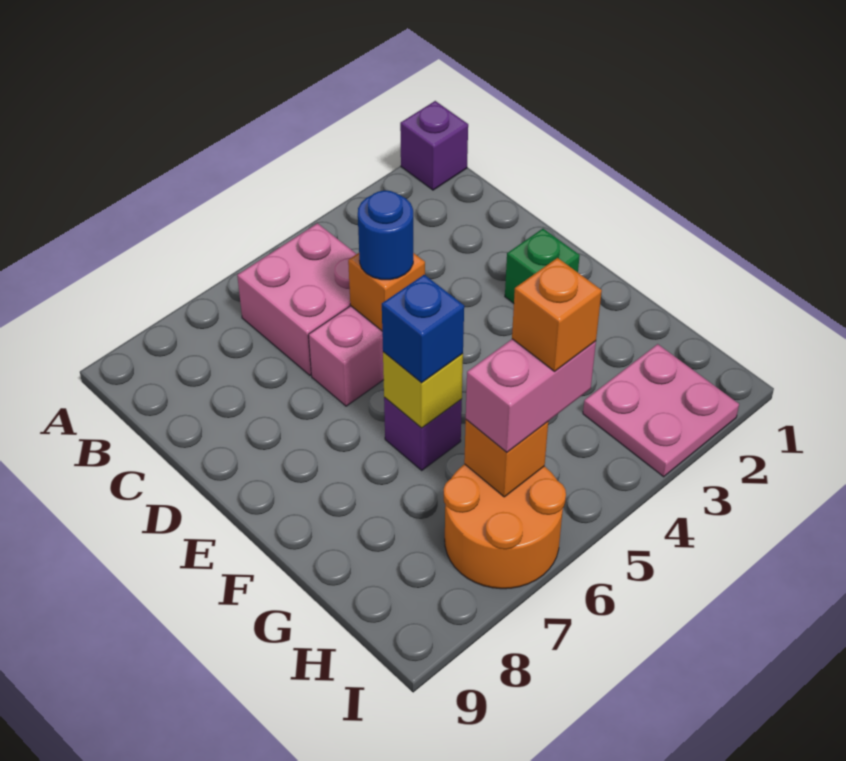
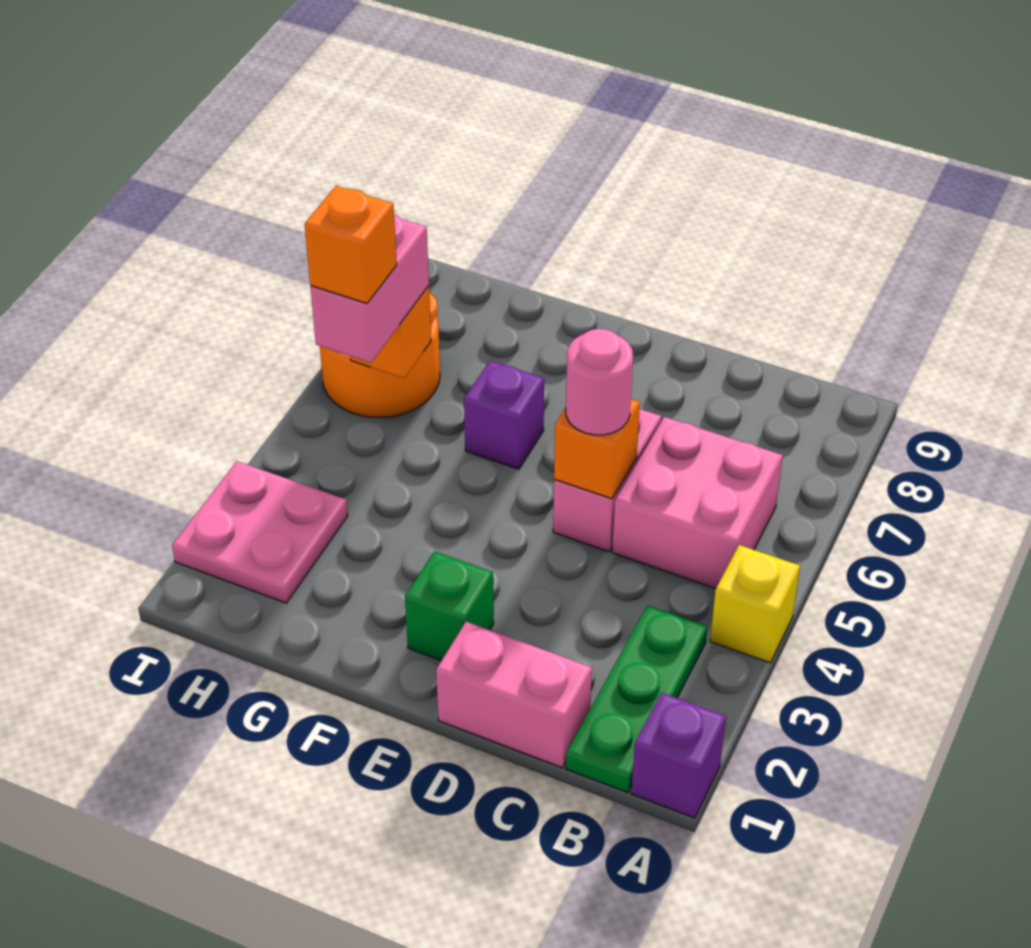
none -> green plate B1:B3 level 1
none -> pink brick C1:D1 level 1
blue round brick D5 level 3 -> pink round brick D5 level 3
yellow brick F6 level 2 -> yellow brick A4 level 1
blue brick F6 level 3 -> none

